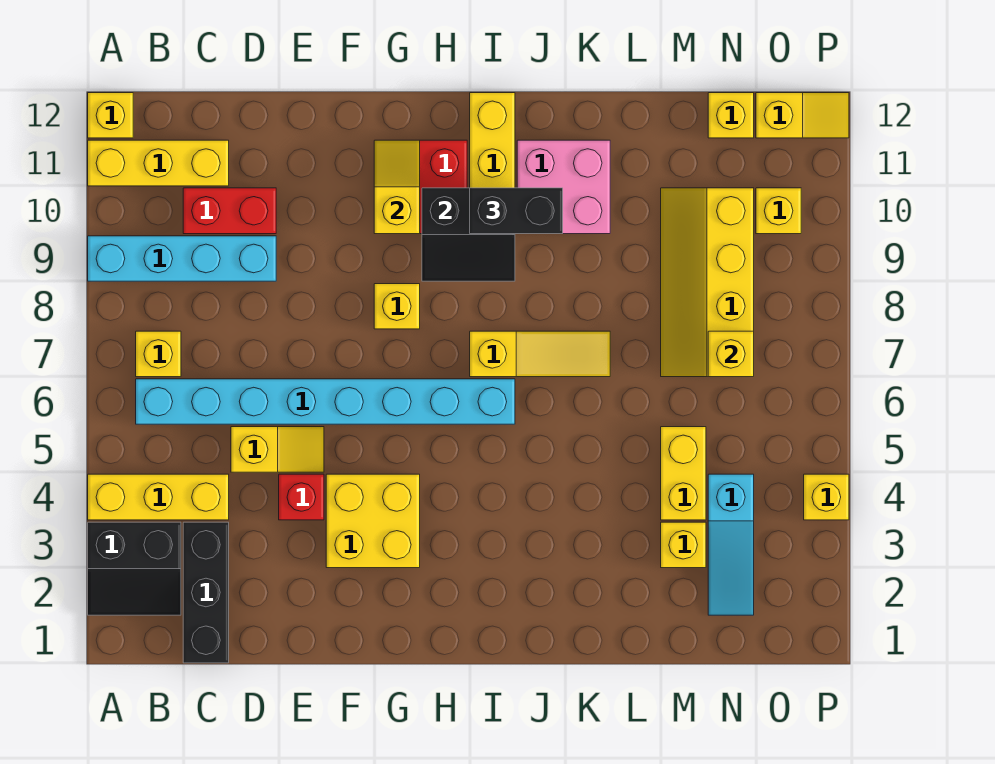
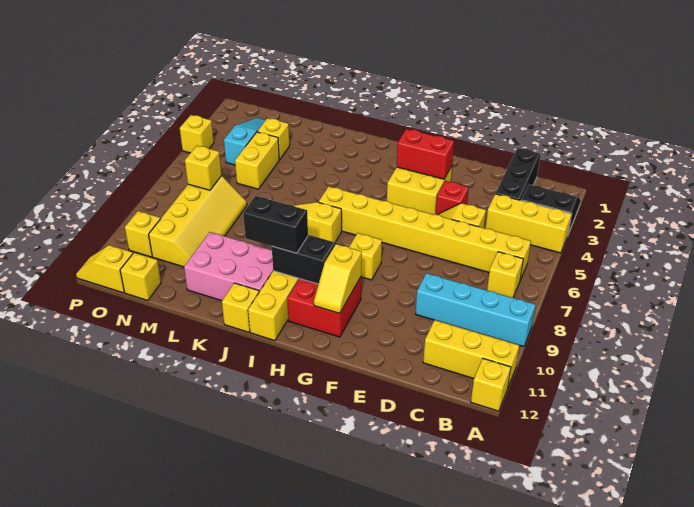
cyan brick B6:I6 level 1 -> yellow brick B6:I6 level 1
red brick C10:D10 level 1 -> red brick F3:G3 level 2
pink brick J10:K11 level 1 -> pink brick J10:L11 level 1
none -> yellow brick J12 level 1

